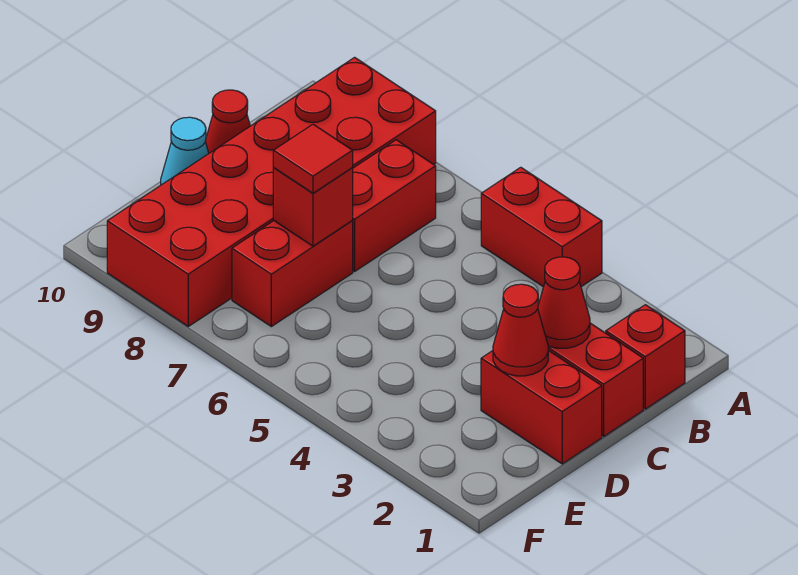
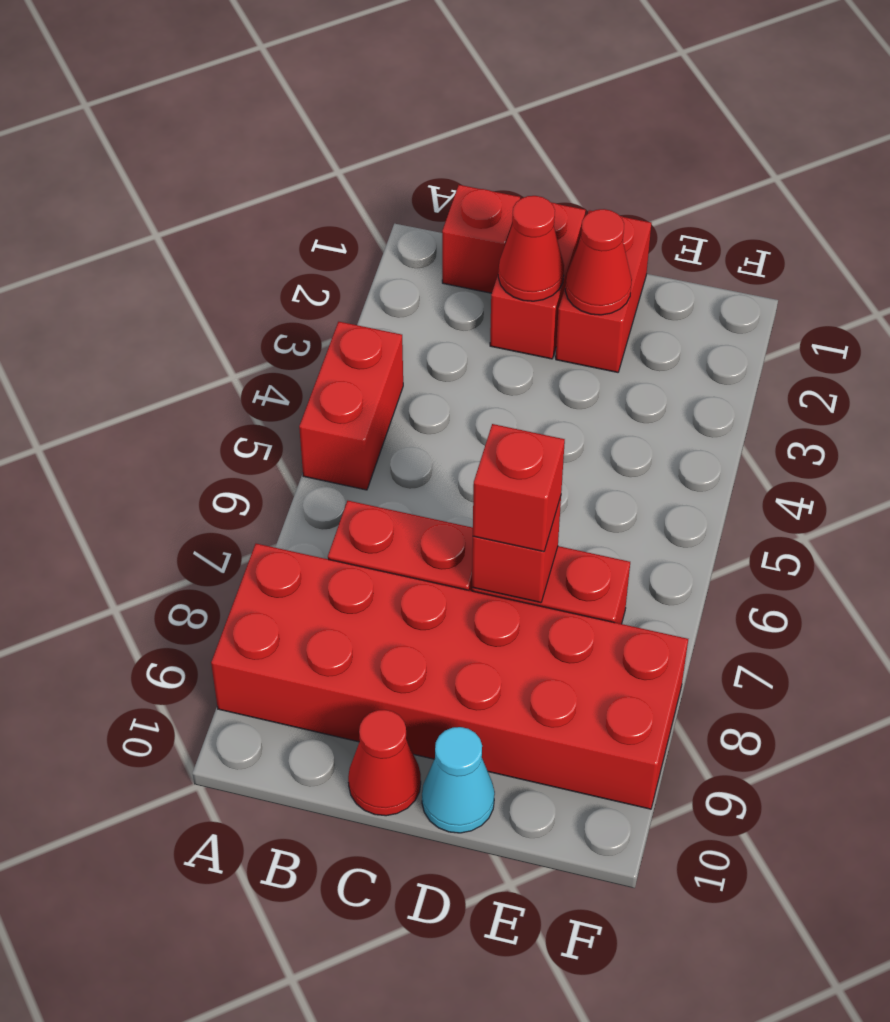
red tile D7 level 3 -> red brick D7 level 3

